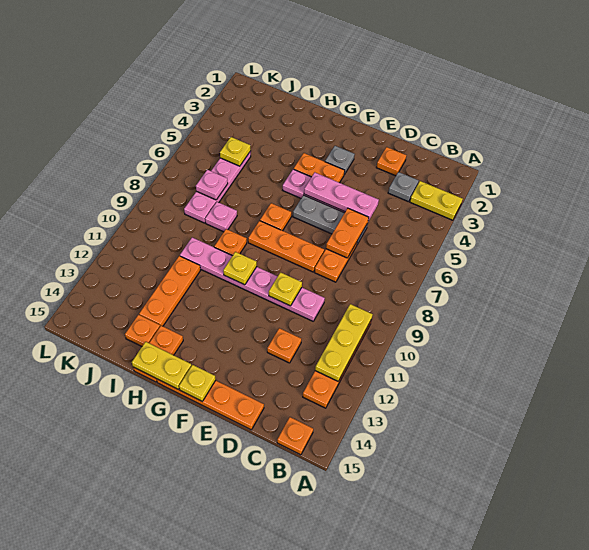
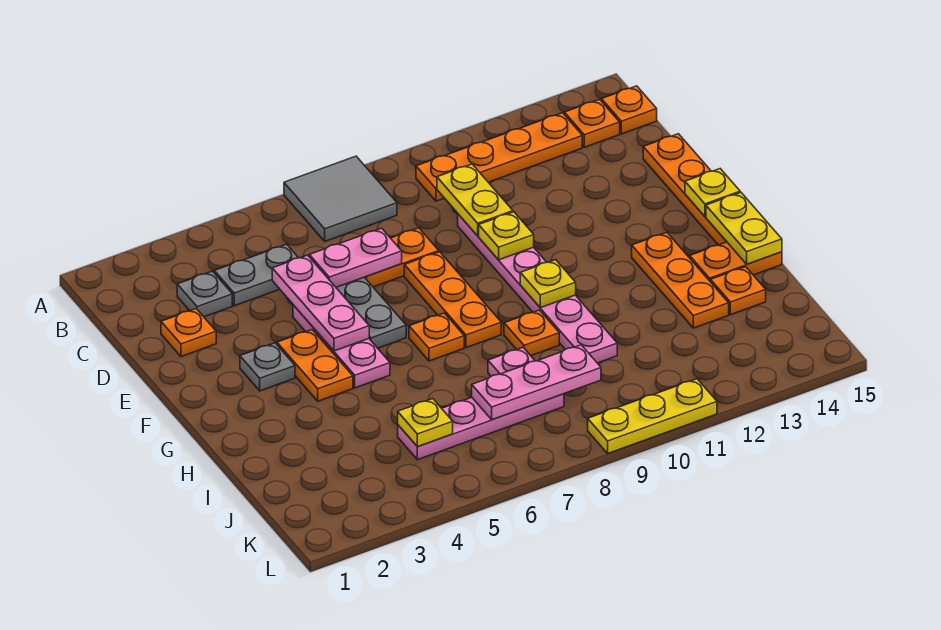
yellow plate A3:B3 level 1 -> yellow plate C10:D10 level 2
none -> grey tile A7:B8 level 1
yellow plate B10:B12 level 2 -> yellow plate L9:L11 level 1
none -> grey plate C4:C5 level 1
orange plate D6:D7 level 2 -> pink plate D6:D7 level 2
orange plate D12 level 1 -> orange plate B14 level 1
orange plate I11:I13 level 1 -> orange plate G13:I13 level 1
pink plate J7 level 2 -> pink plate J7:J9 level 2

